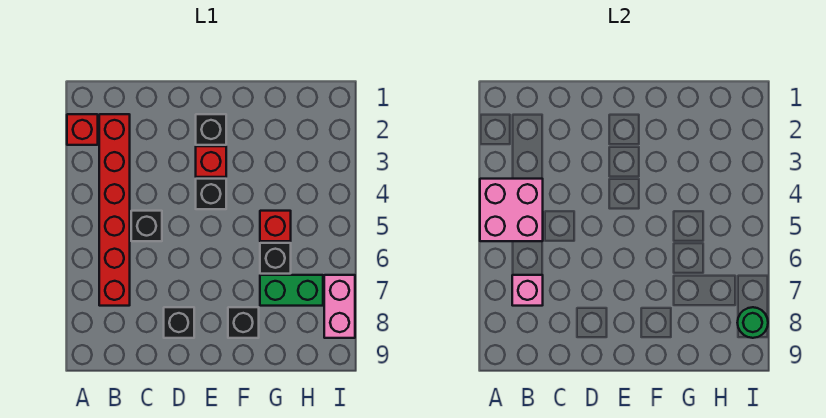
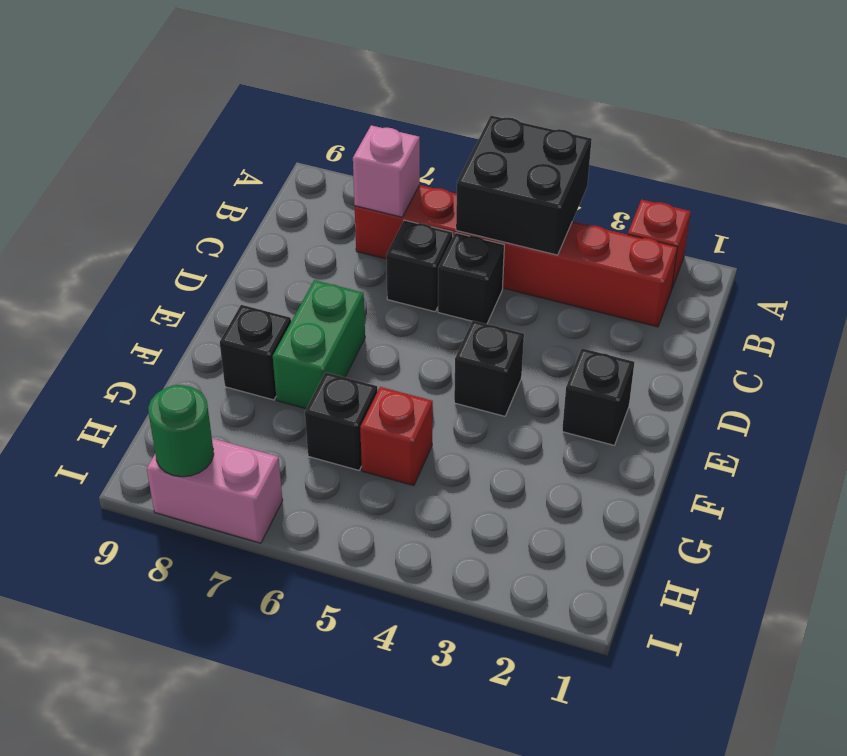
pink brick A4:B5 level 2 -> black brick A4:B5 level 2
black brick D8 level 1 -> black brick C6 level 1
red brick E3 level 1 -> none
green brick G7:H7 level 1 -> green brick E7:F7 level 1

